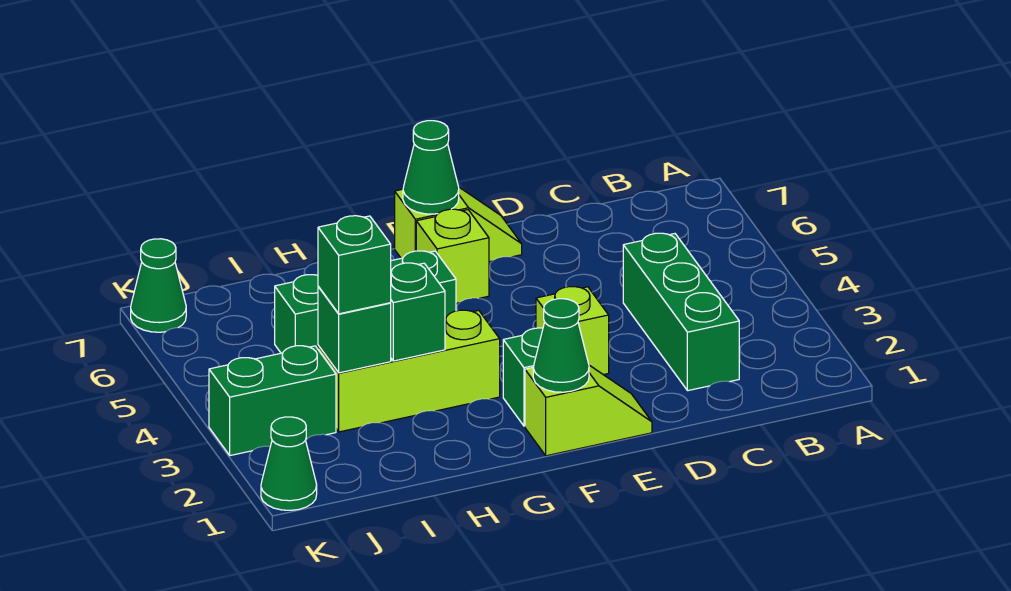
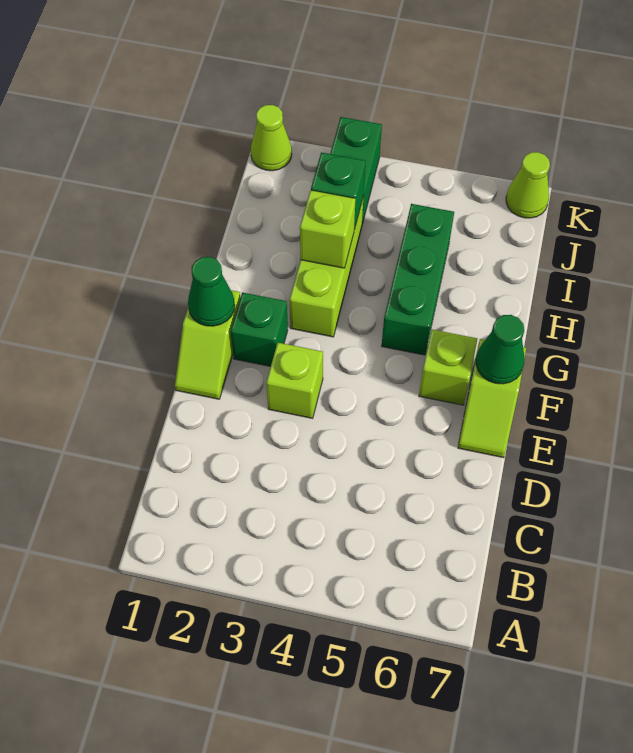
green brick C2:C4 level 1 -> none
green brick H3 level 2 -> lime brick H3 level 2
green brick I3 level 3 -> none
green cone K1 level 1 -> lime cone K1 level 1
green cone K7 level 1 -> lime cone K7 level 1

